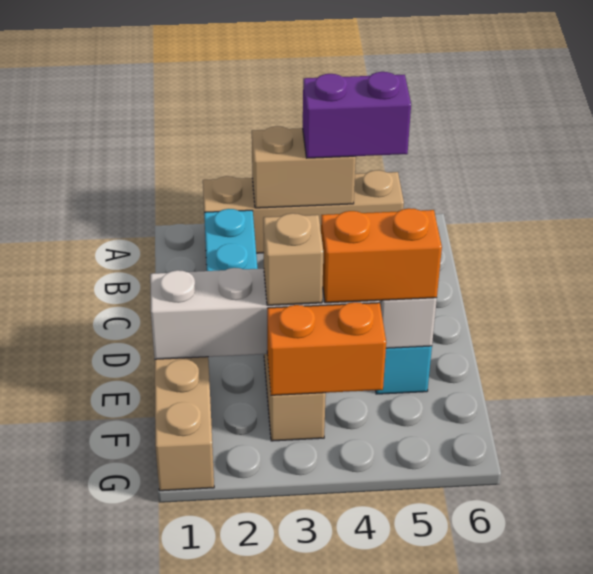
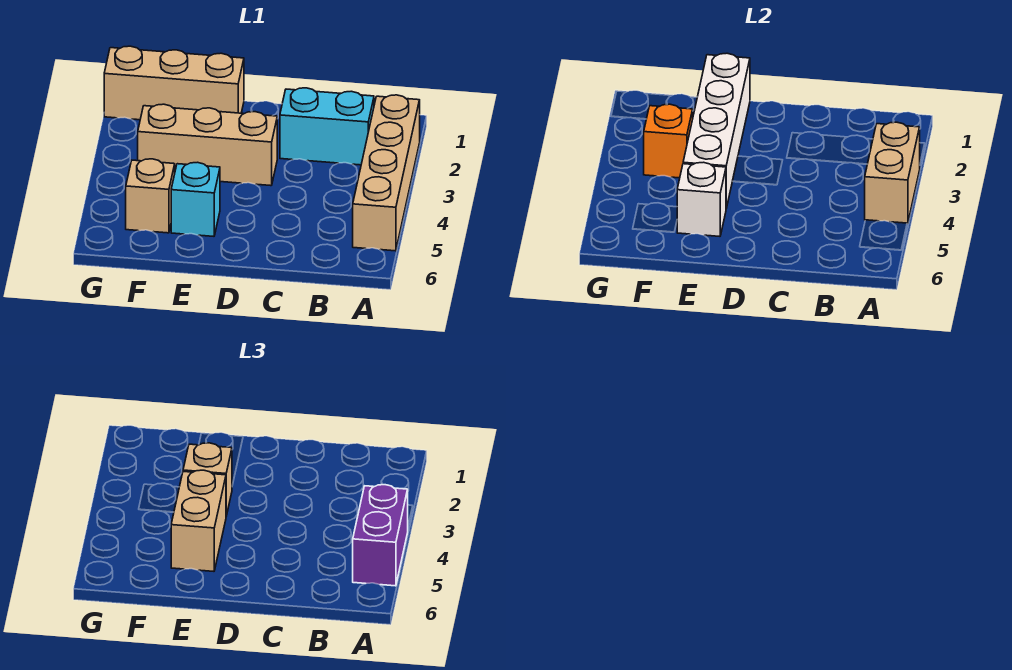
orange brick E4:E5 level 3 -> tan brick E4:E5 level 3
orange brick F3:F4 level 2 -> orange brick F3 level 2
none -> tan brick F5 level 1

